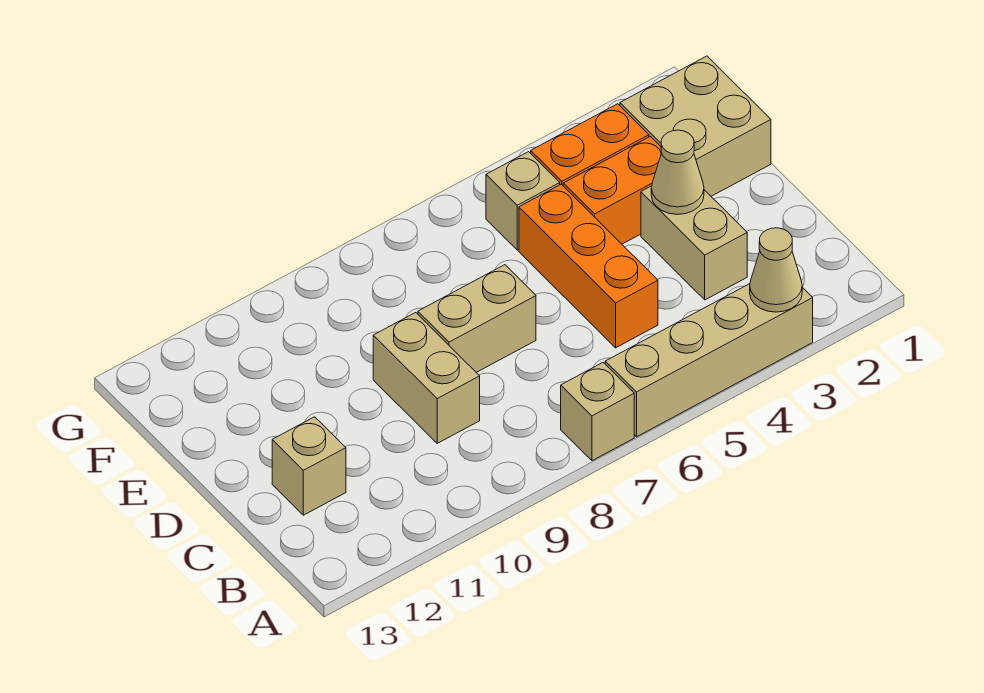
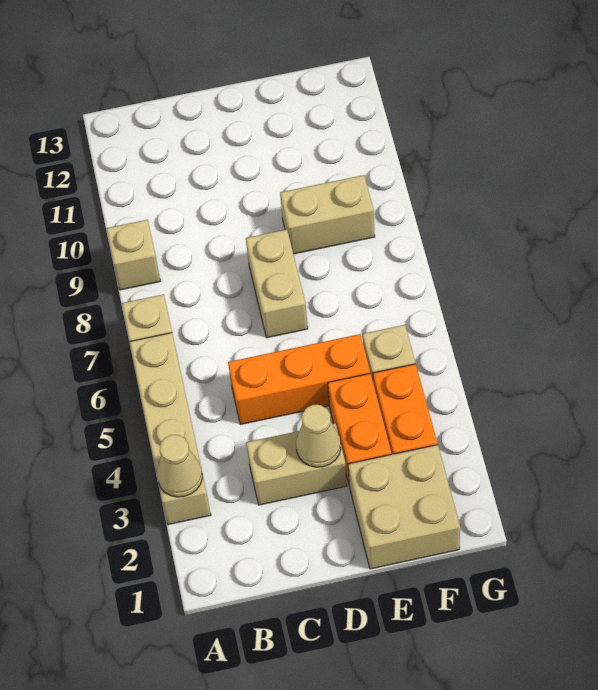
tan brick C9:D9 level 1 -> tan brick E9:F9 level 1
tan brick C12 level 1 -> tan brick A9 level 1

